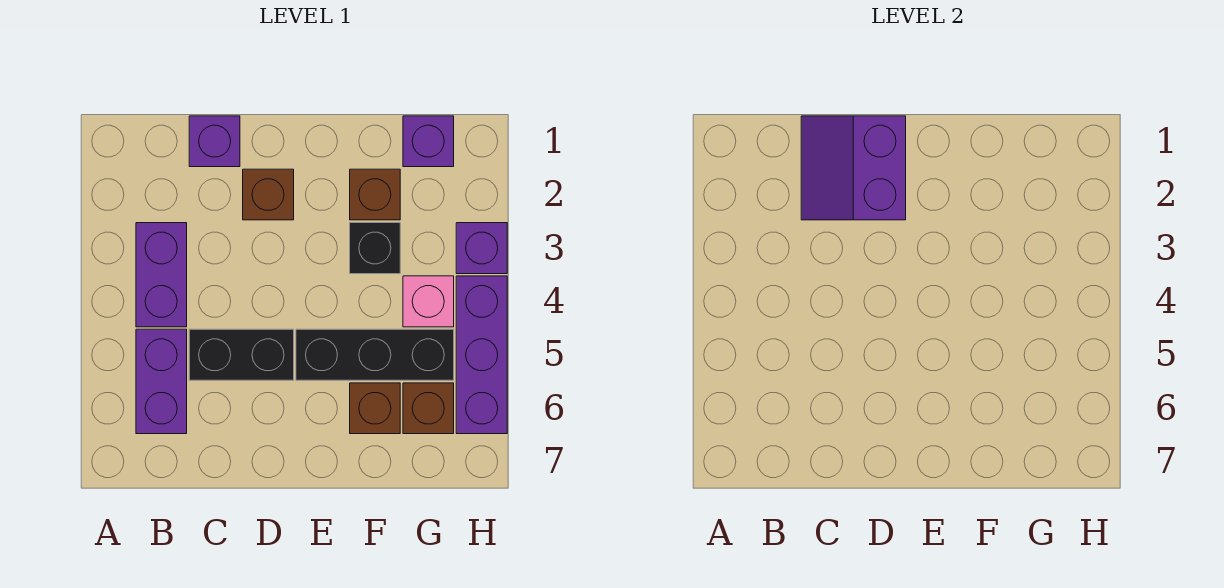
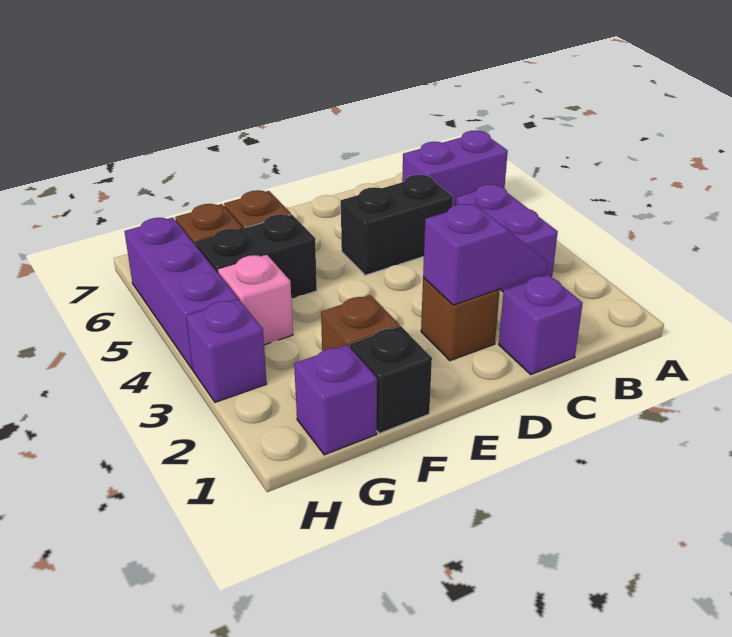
purple brick B5:B6 level 1 -> purple brick A6:B6 level 1
purple slope C1:D2 level 2 top D -> purple slope C2:D2 level 2 top D
black brick E5:G5 level 1 -> black brick F5:G5 level 1
black brick F3 level 1 -> black brick F1 level 1

